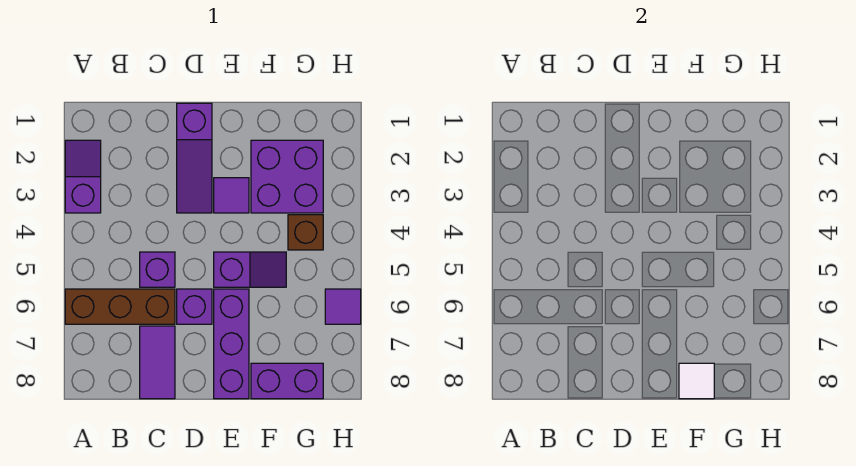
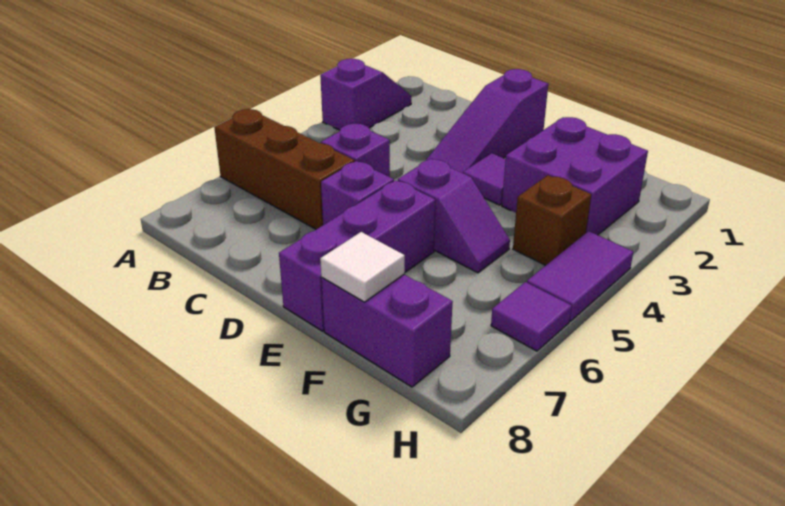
purple tile C7:C8 level 1 -> purple tile H4:H5 level 1

